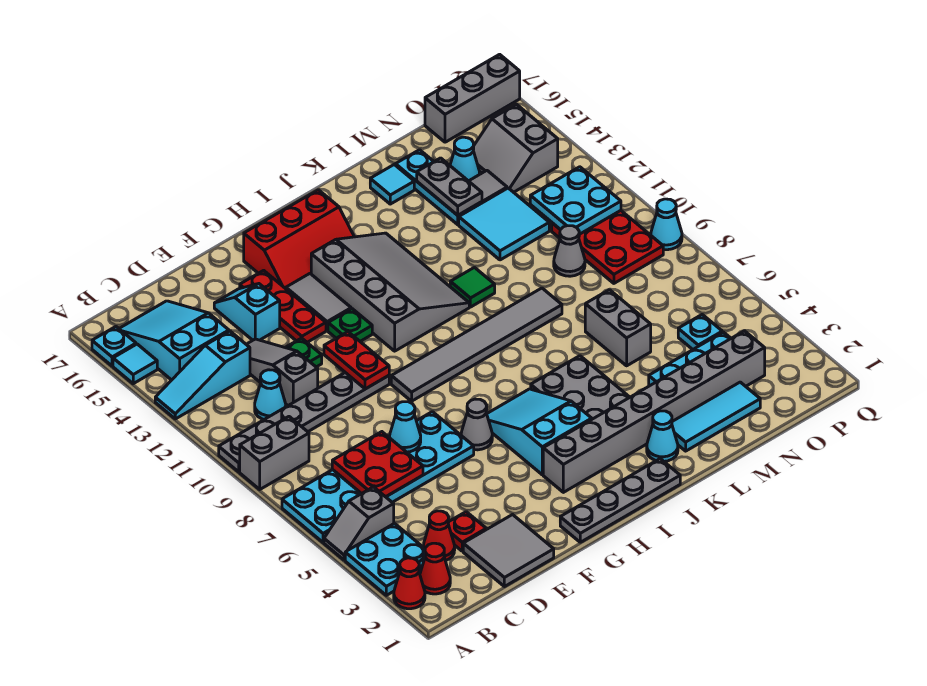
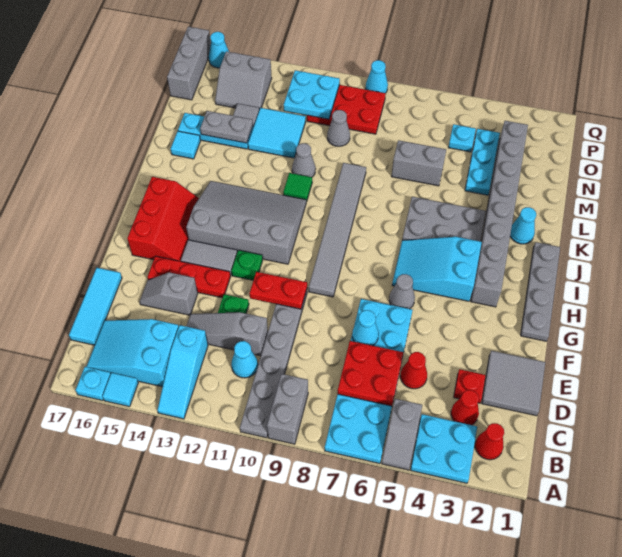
red cone A2 level 1 -> red cone D5 level 1
cyan slope E14:E15 level 1 top 14 -> grey slope E14:E15 level 1 top 14
cyan tile L2:N2 level 1 -> cyan tile C17:E17 level 1
none -> grey cone L11 level 1
cyan cone N15 level 1 -> cyan cone Q16 level 1

